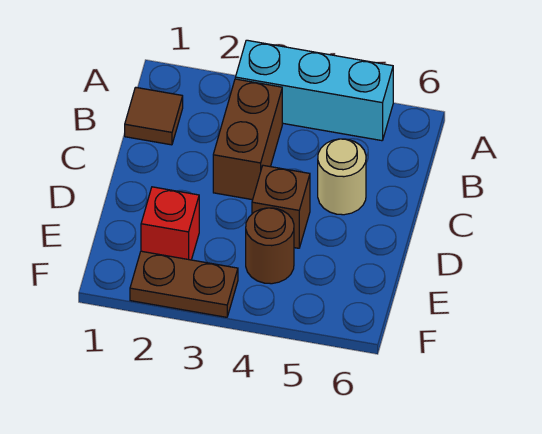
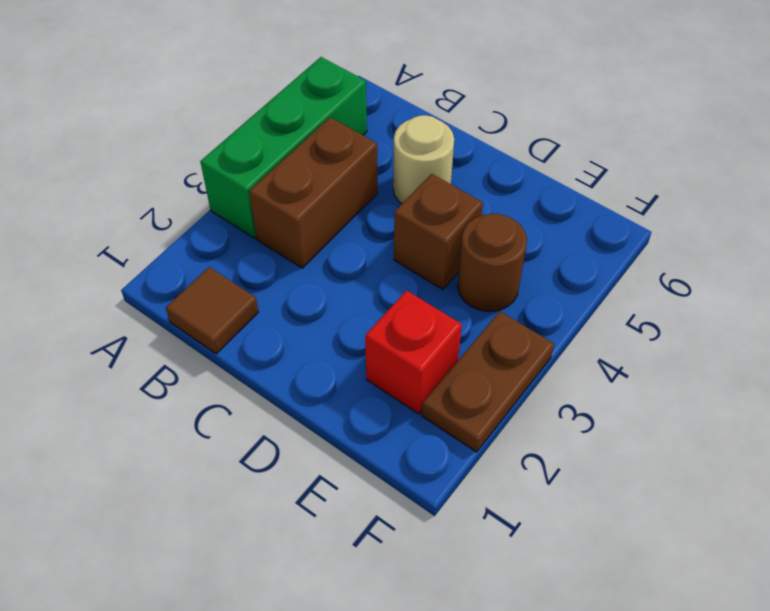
cyan brick A3:A5 level 1 -> green brick A3:A5 level 1
brown brick B3:C3 level 1 -> brown brick B3:B4 level 1

